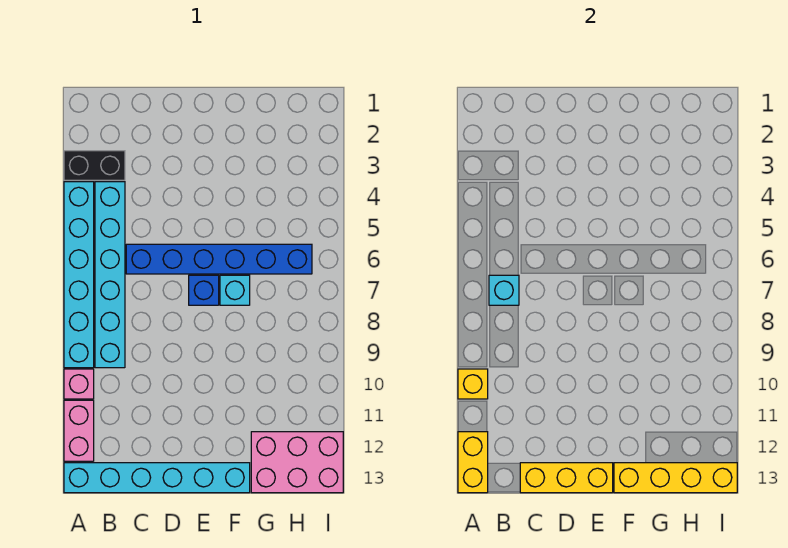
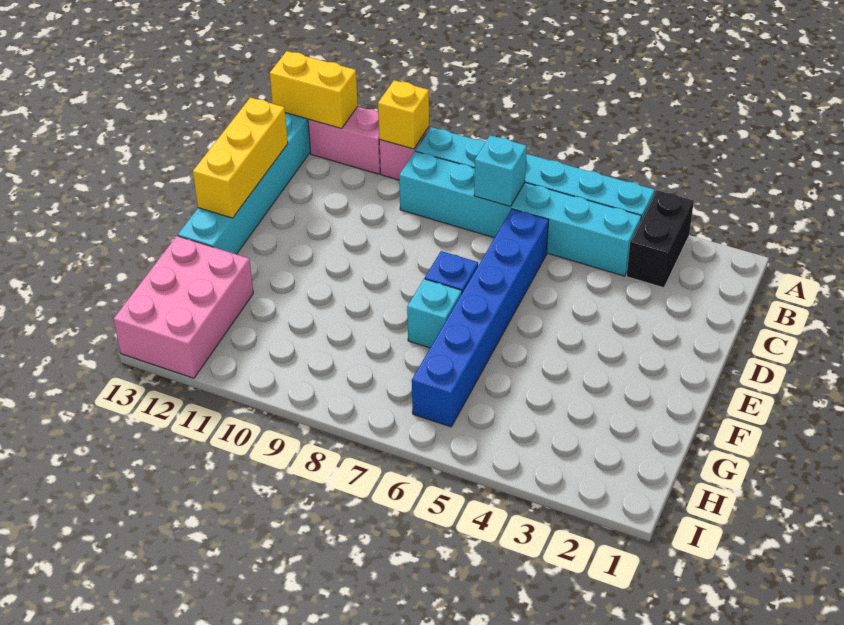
yellow brick F13:I13 level 2 -> none

